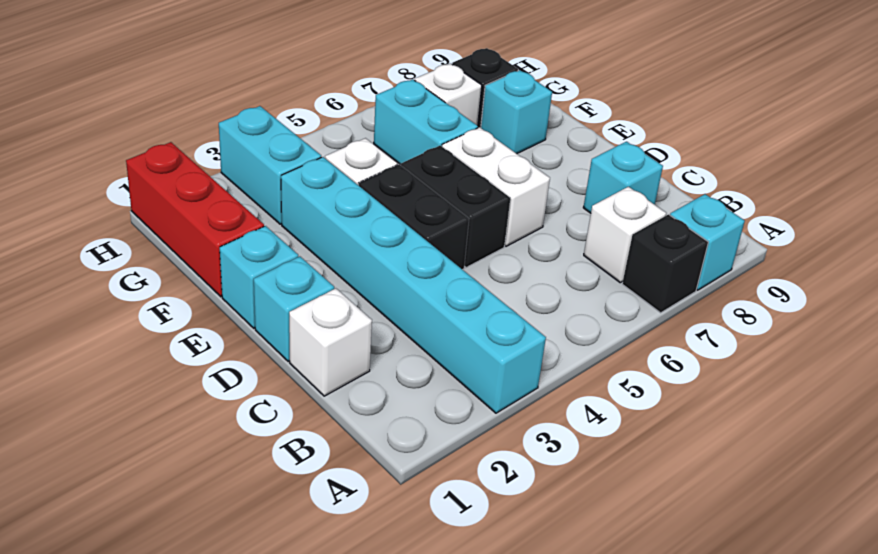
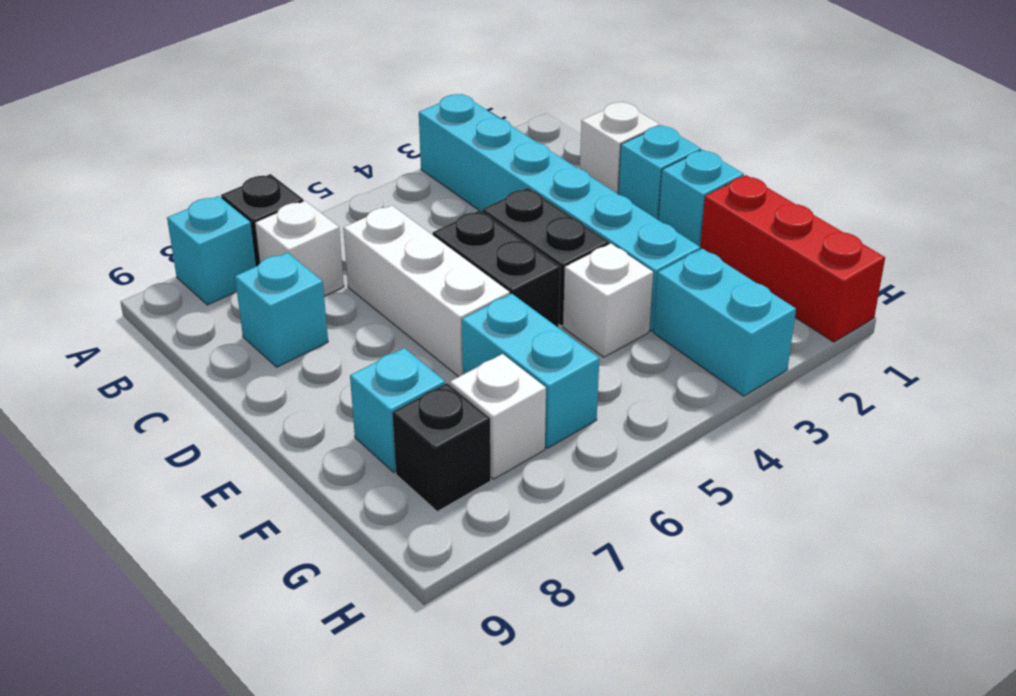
white brick D6:E6 level 1 -> white brick C6:E6 level 1

